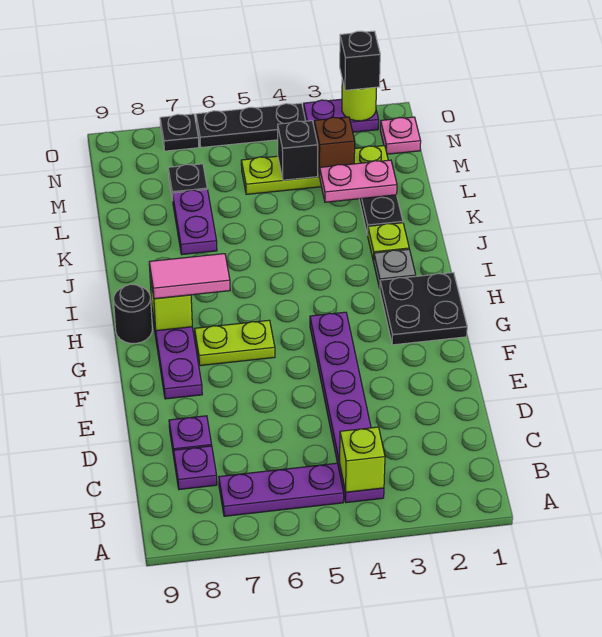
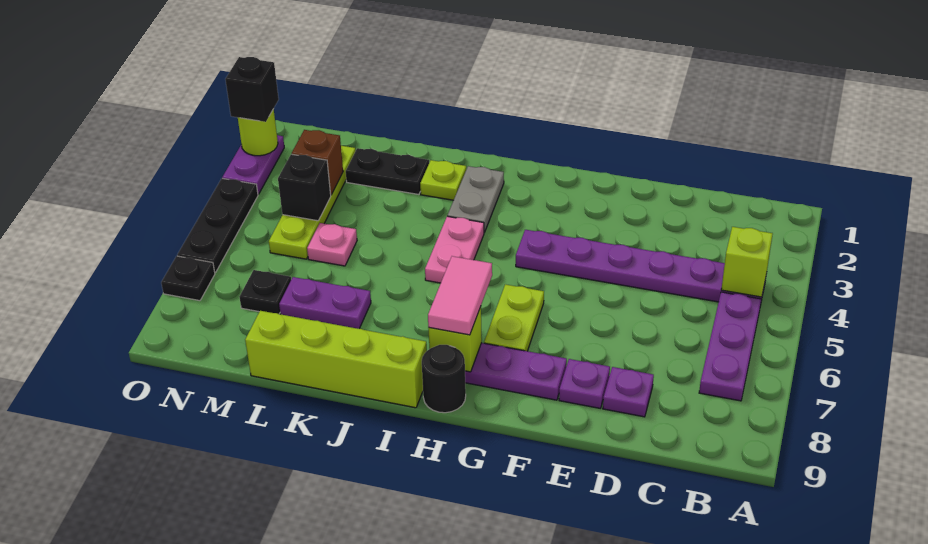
purple plate C8 level 1 -> purple plate E8 level 1
black plate G1:H2 level 1 -> none
grey plate I2 level 1 -> grey plate I2:I3 level 1
none -> lime brick I9:L9 level 1
pink plate L2:L3 level 2 -> pink plate I4:I5 level 1
pink plate N1 level 1 -> pink plate L5 level 1

